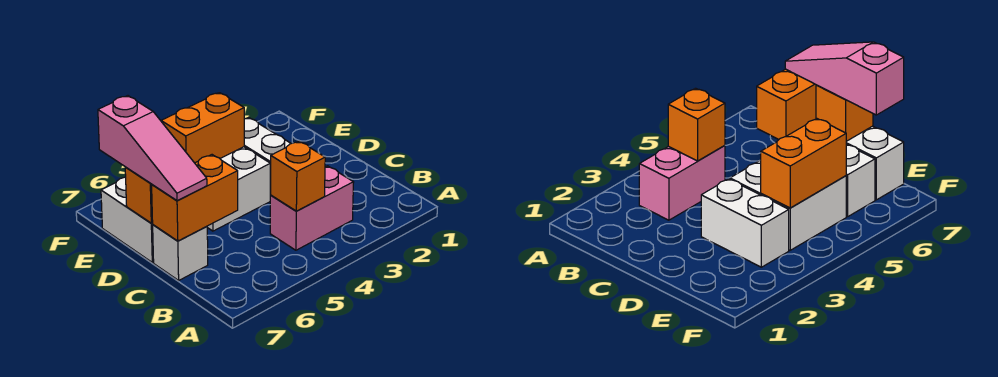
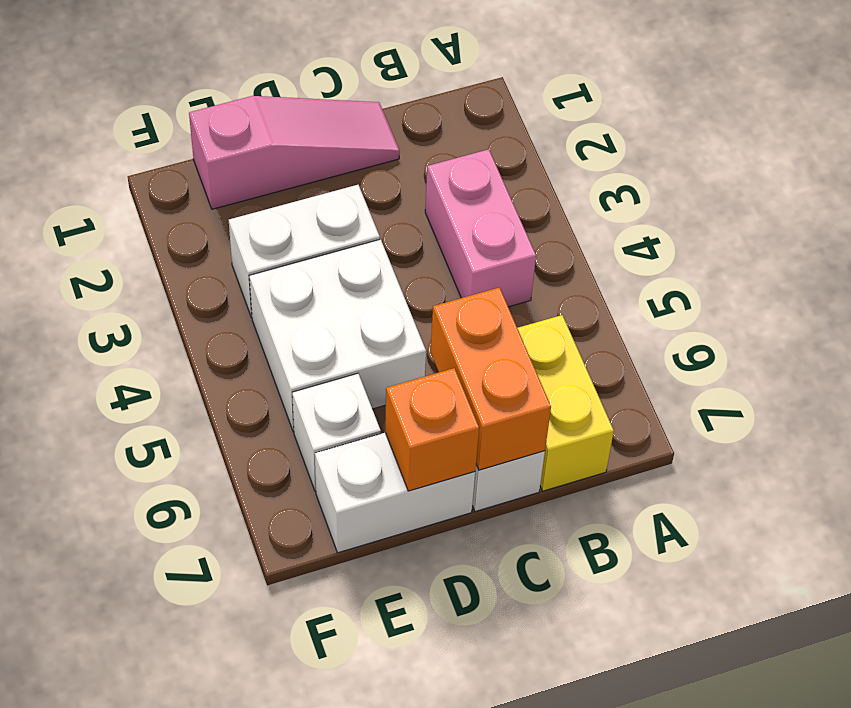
orange brick B4 level 2 -> none
none -> yellow brick B6:B7 level 1
pink slope C7:E7 level 3 top E -> pink slope C1:E1 level 1 top E
orange brick E4:E5 level 2 -> none

